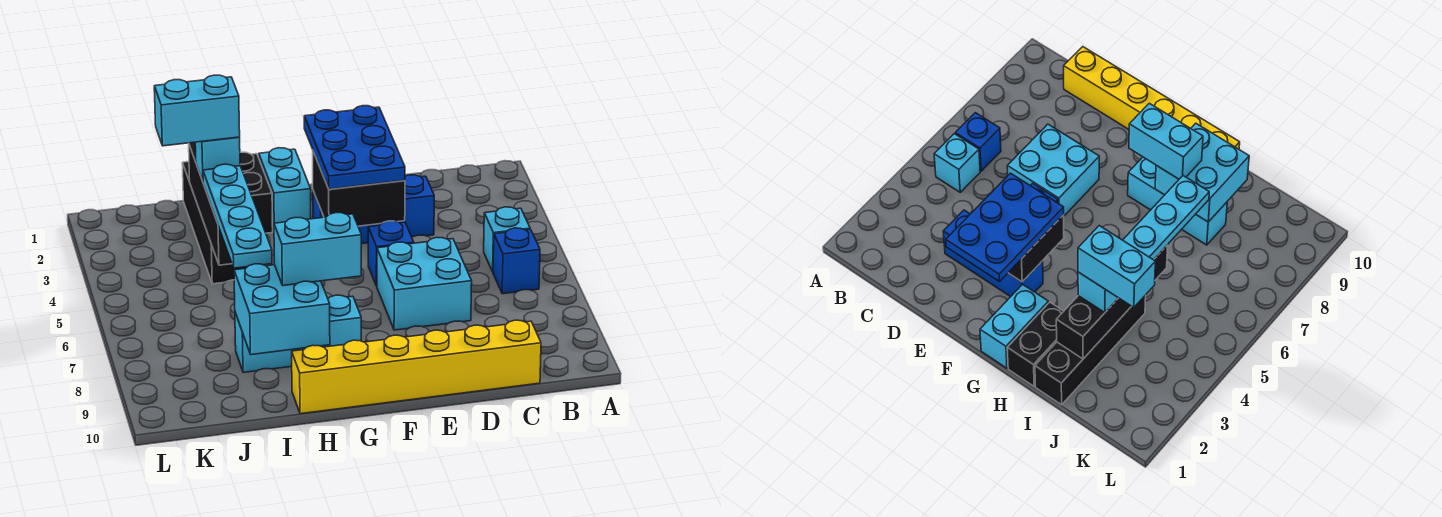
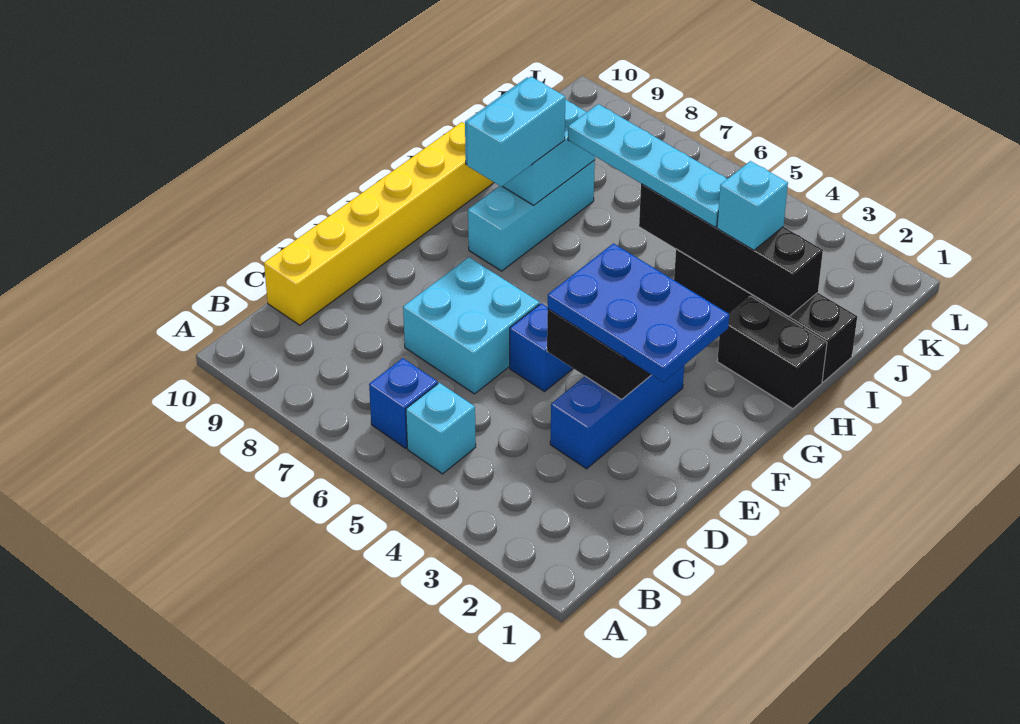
cyan brick G1:G2 level 1 -> none
cyan brick I3:J3 level 4 -> none

